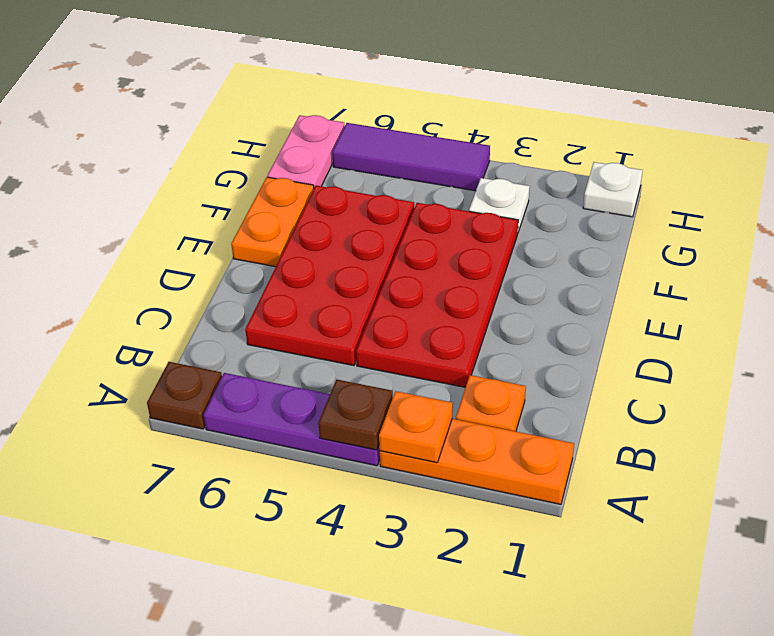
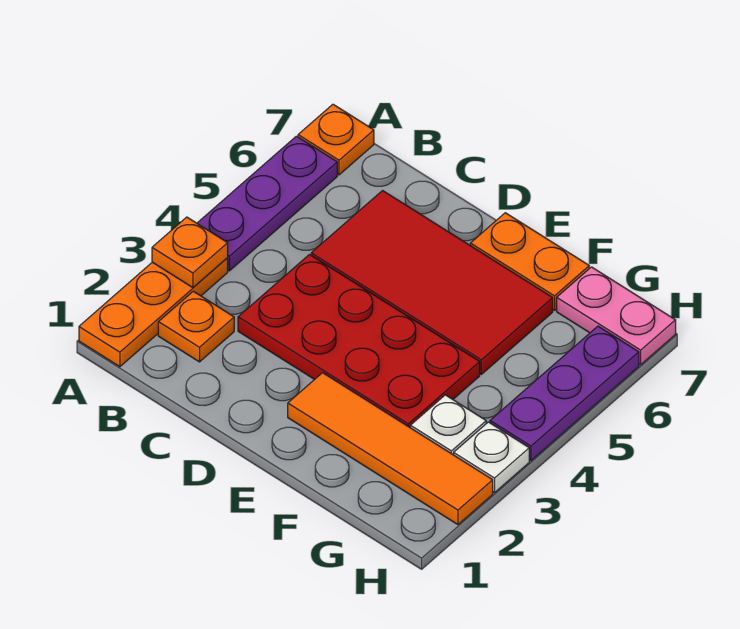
brown plate A4 level 2 -> none
brown plate A7 level 1 -> orange plate A7 level 1
red plate C5:F6 level 1 -> red tile C5:F6 level 1
none -> orange tile E2:H2 level 1
white plate H1 level 1 -> white plate H3 level 1
purple tile H4:H6 level 1 -> purple plate H4:H6 level 1

